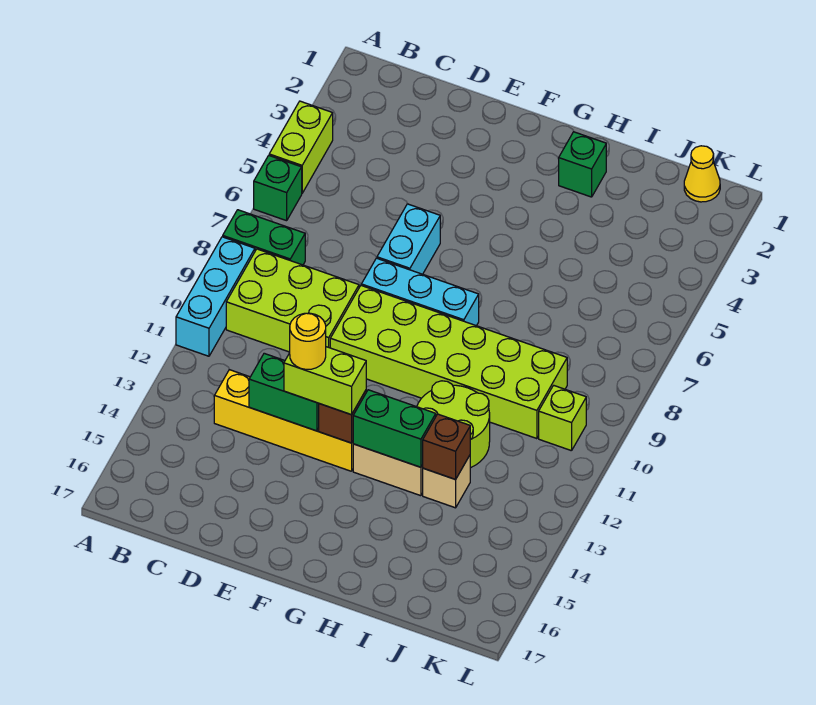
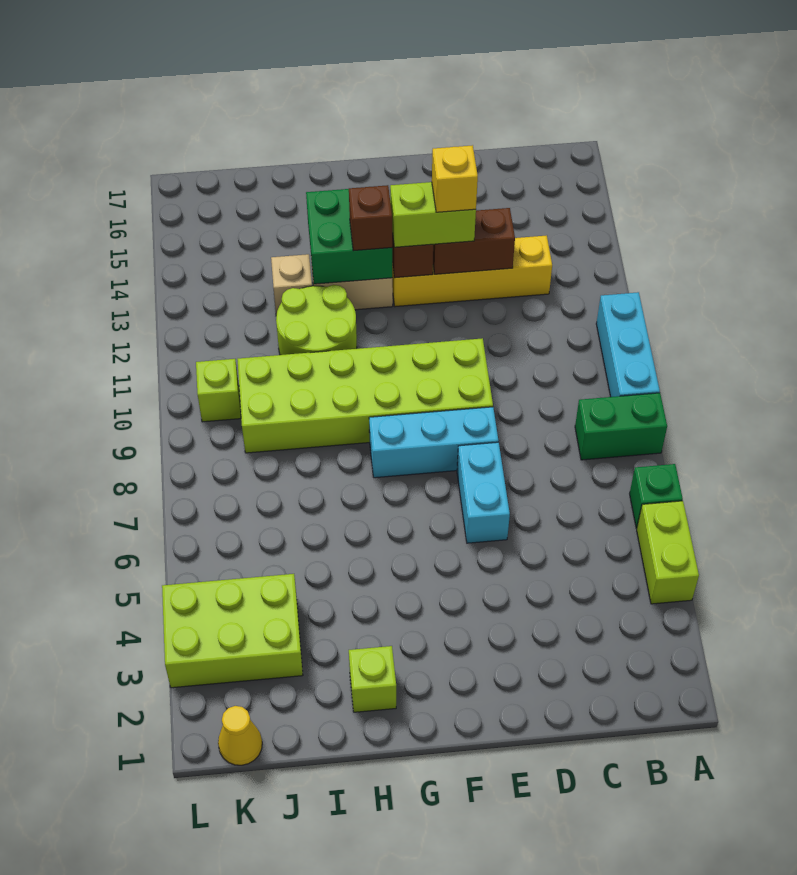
lime brick B9:D10 level 1 -> lime brick J3:L4 level 1
green brick D13:E13 level 2 -> brown brick D13:E13 level 2
yellow round brick E13 level 4 -> yellow brick E13 level 4
green brick G13:H13 level 2 -> green brick G13:H14 level 2
green brick H2 level 1 -> lime brick H2 level 1
brown brick I13 level 2 -> brown brick G13 level 3

